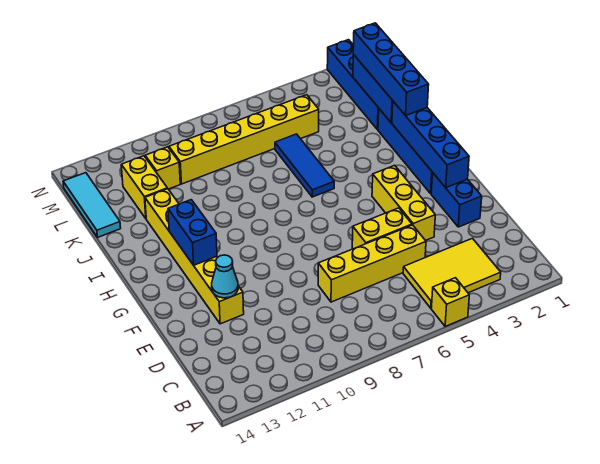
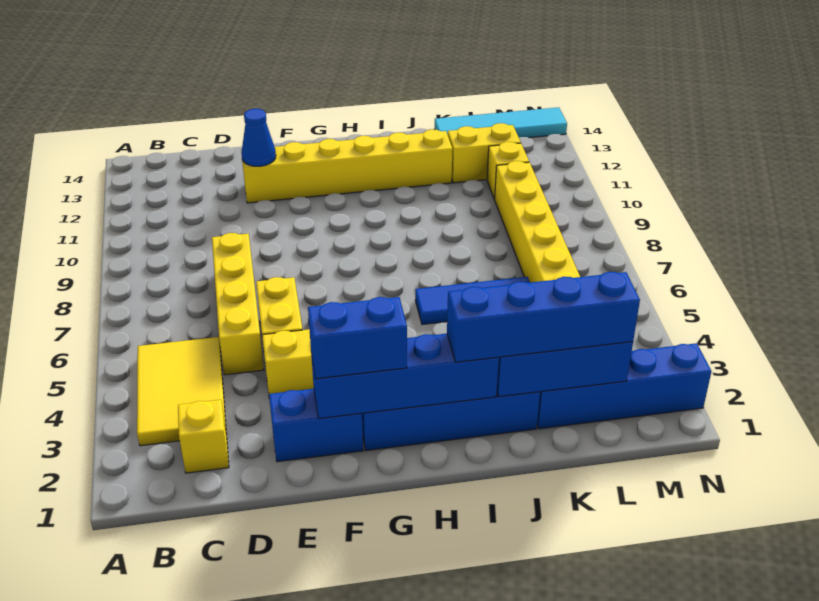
yellow brick A5 level 1 -> yellow brick C2 level 1
cyan cone E12 level 2 -> blue cone E12 level 2
blue brick G12:H12 level 2 -> blue brick F2:G2 level 3
cyan tile K14:M14 level 1 -> cyan tile K14:N14 level 1

